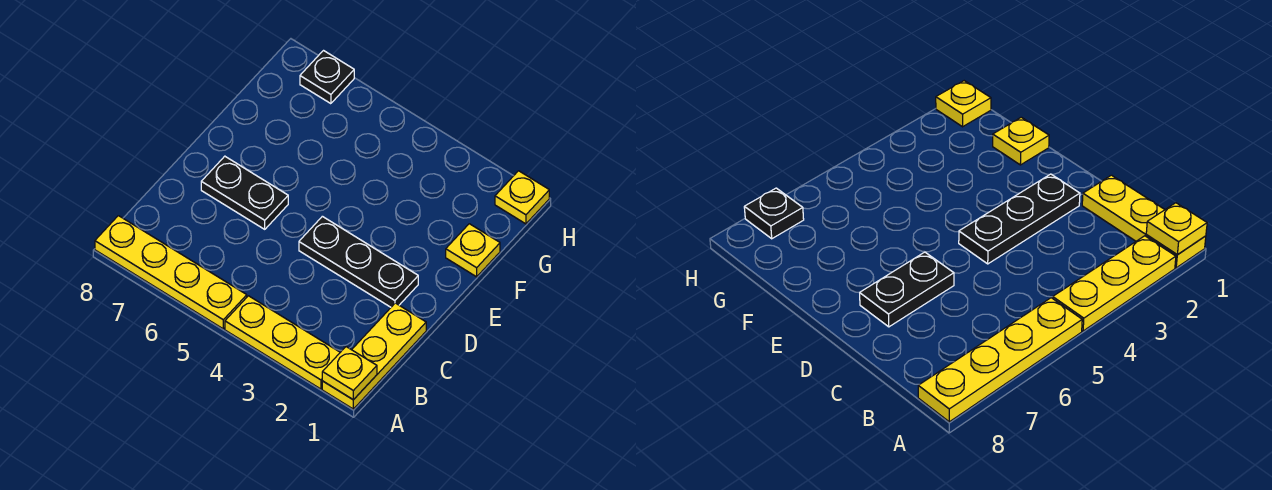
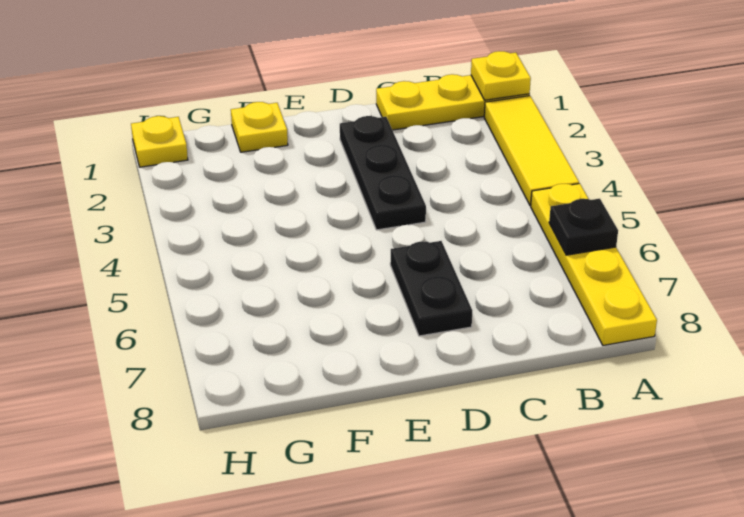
yellow plate A2:A4 level 1 -> yellow tile A2:A4 level 1
black plate H7 level 1 -> black plate A6 level 2

